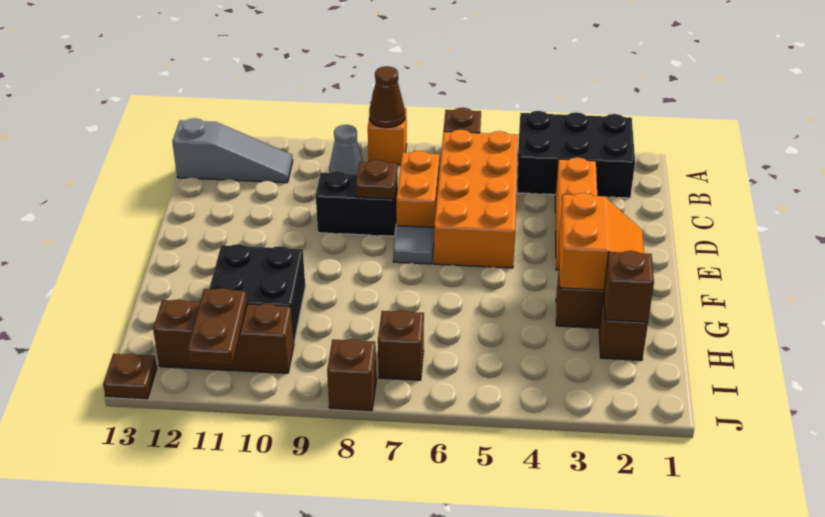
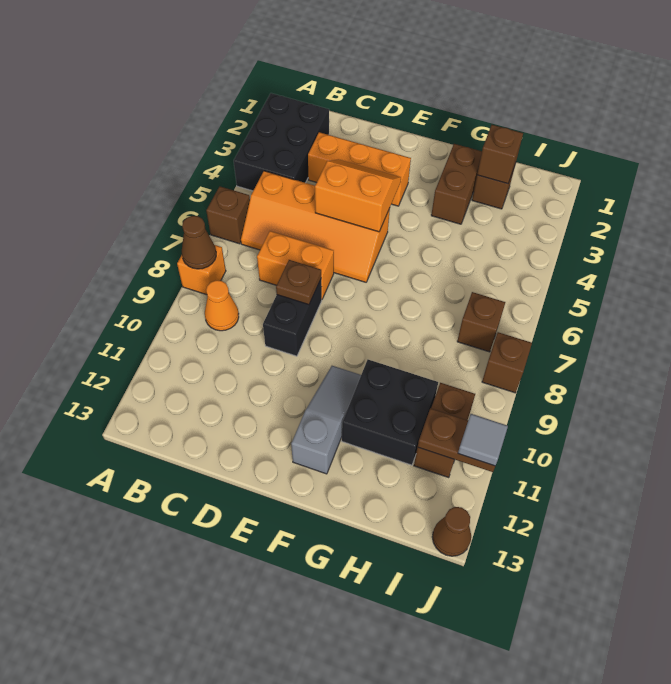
orange brick B5:E6 level 1 -> orange slope B5:E6 level 1 top 5
grey cone B9 level 1 -> orange cone B9 level 1
grey slope B11:B13 level 1 top 13 -> grey slope F10:F12 level 1 top 12
grey tile E7 level 1 -> grey tile J11 level 3
orange slope F2:G3 level 2 top 3 -> orange slope D4:E5 level 2 top 5
brown brick I10:I12 level 1 -> brown brick I10:I11 level 1
brown plate J13 level 1 -> brown cone J13 level 1

